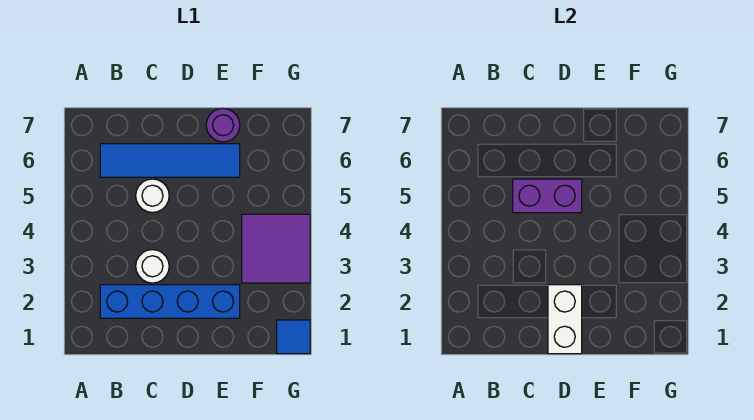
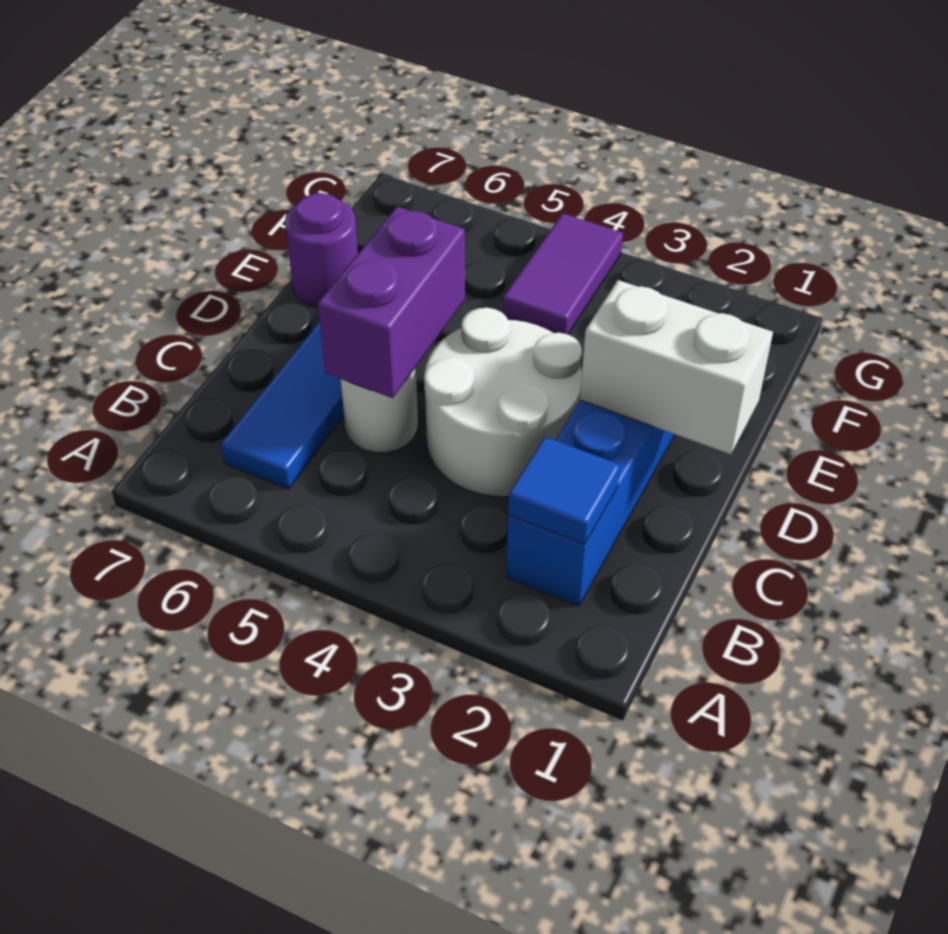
white round brick C3 level 1 -> white round brick C3:D4 level 1
purple tile F3:G4 level 1 -> purple tile F4:G4 level 1
blue tile G1 level 1 -> blue tile B2 level 2

